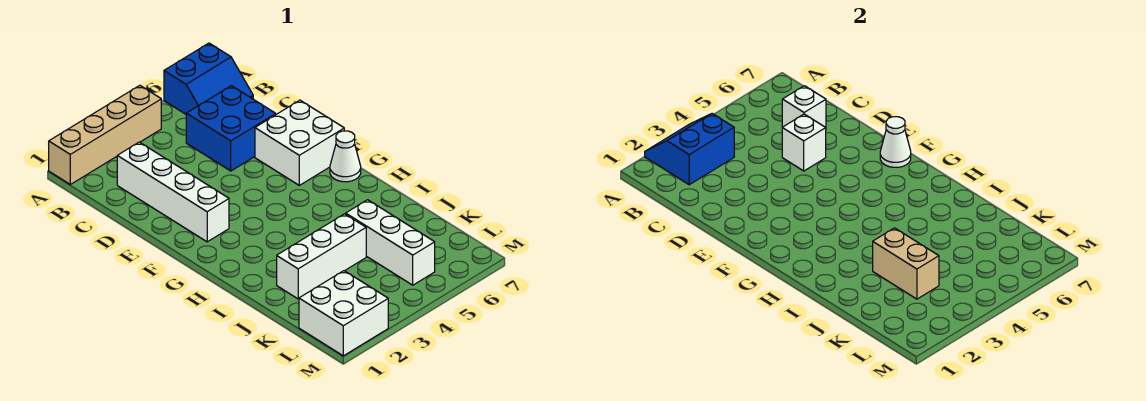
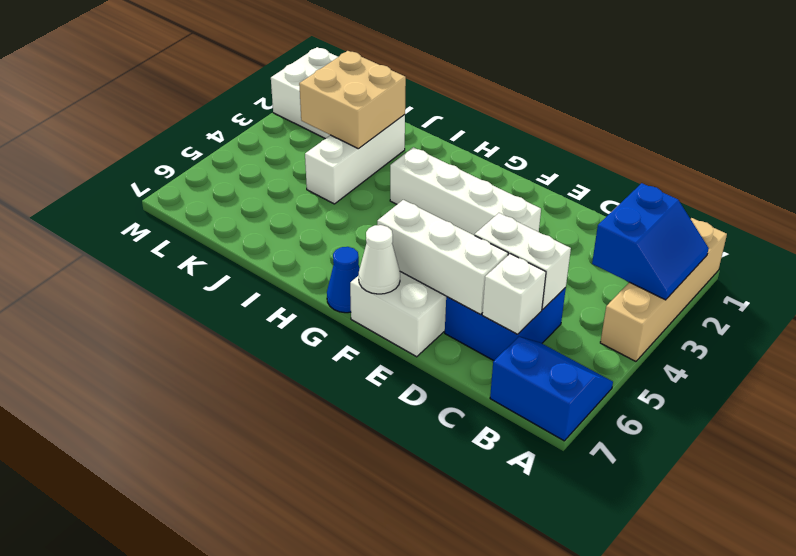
blue slope A6:B7 level 1 top A -> blue slope A6:B7 level 1 top 7
white brick C2:F2 level 1 -> white brick E3:H3 level 1
white brick D5 level 2 -> white brick C5:D5 level 2
white cone G7 level 1 -> blue cone G7 level 1
tan brick J3:K3 level 2 -> tan brick J2:K3 level 2
white brick J5:L5 level 1 -> white brick D6:F6 level 2

